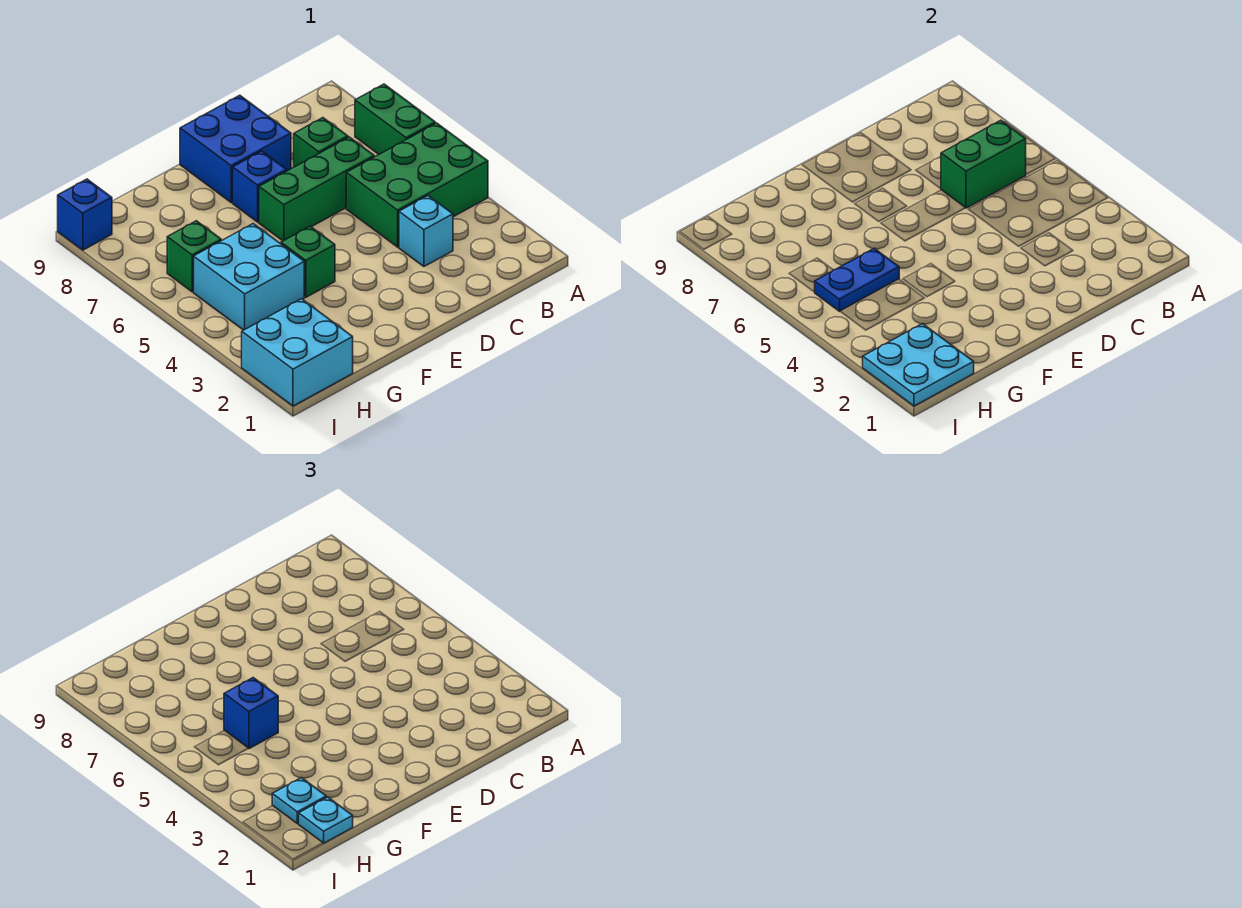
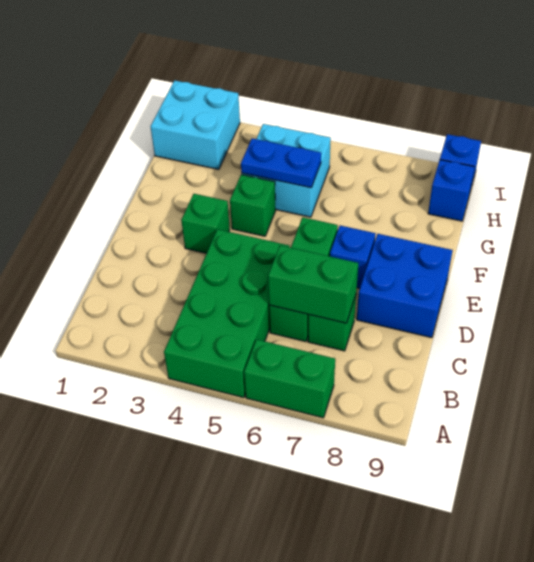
green brick A4:C5 level 1 -> green brick A4:D5 level 1
green brick B6:C6 level 2 -> green brick C6:C7 level 2
cyan brick C3 level 1 -> none
blue plate G5:H5 level 2 -> blue plate G4:G5 level 2
blue brick G5 level 3 -> blue brick H9 level 1
cyan plate H1:I2 level 2 -> none
cyan plate H1 level 3 -> none
cyan plate H2 level 3 -> none
green brick H6 level 1 -> green brick E3 level 1

